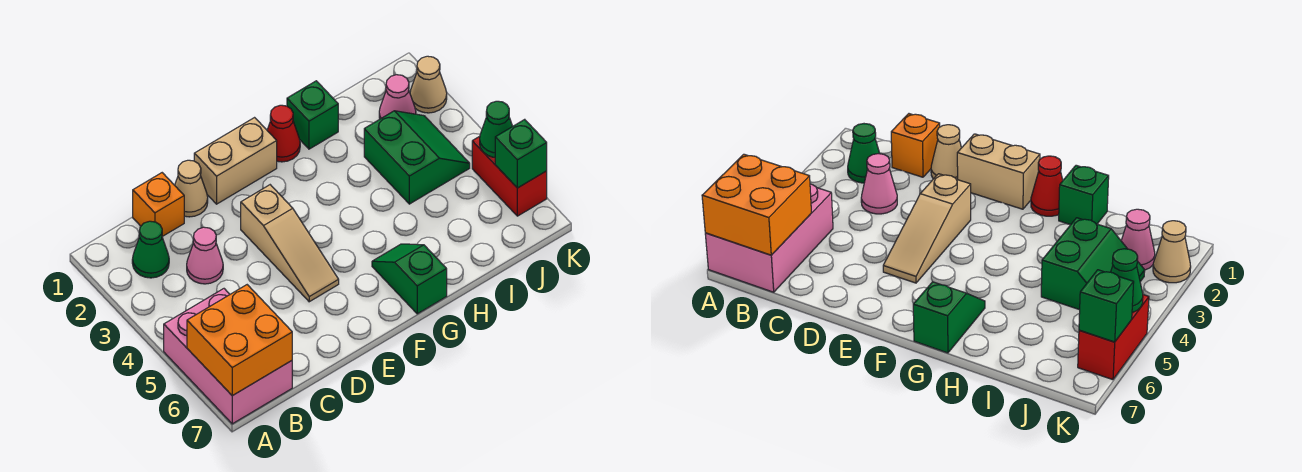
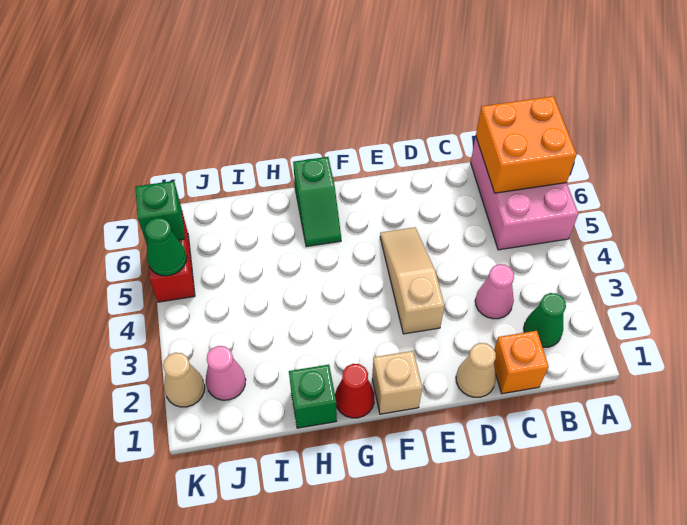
tan brick E1:F1 level 1 -> tan brick F1 level 1
green slope I3:J4 level 1 top I -> none

